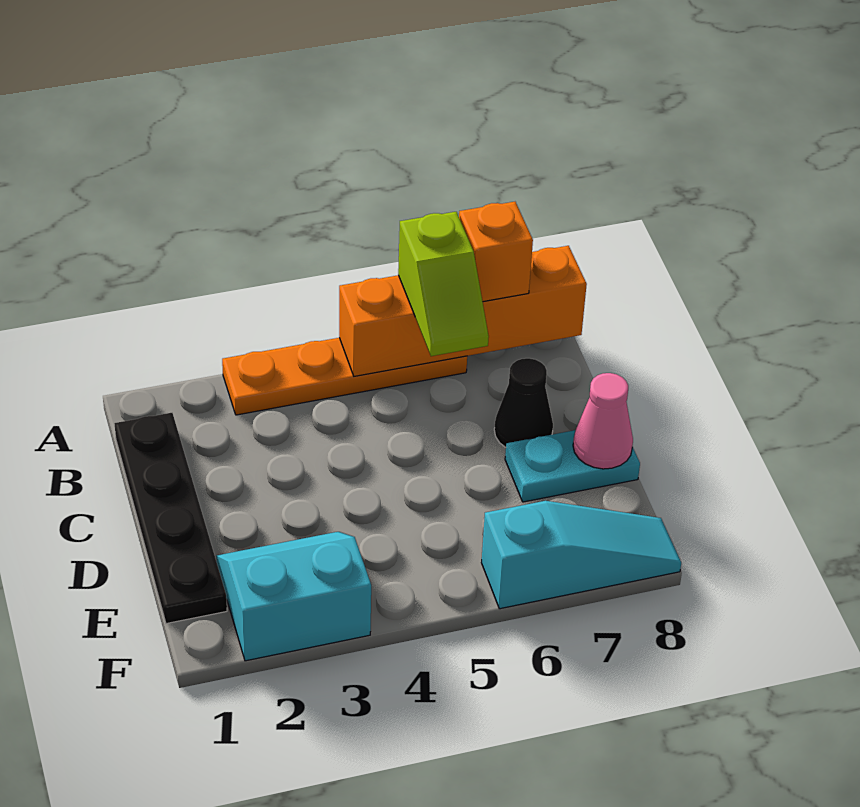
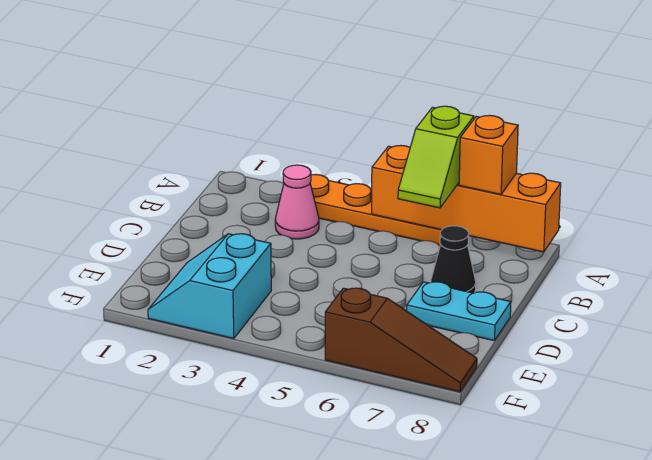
black plate B1:E1 level 1 -> none
pink cone D8 level 2 -> pink cone B3 level 1
cyan slope E2:F3 level 1 top F -> cyan slope E2:F3 level 1 top 3
cyan slope F6:F8 level 1 top 6 -> brown slope F6:F8 level 1 top 6

